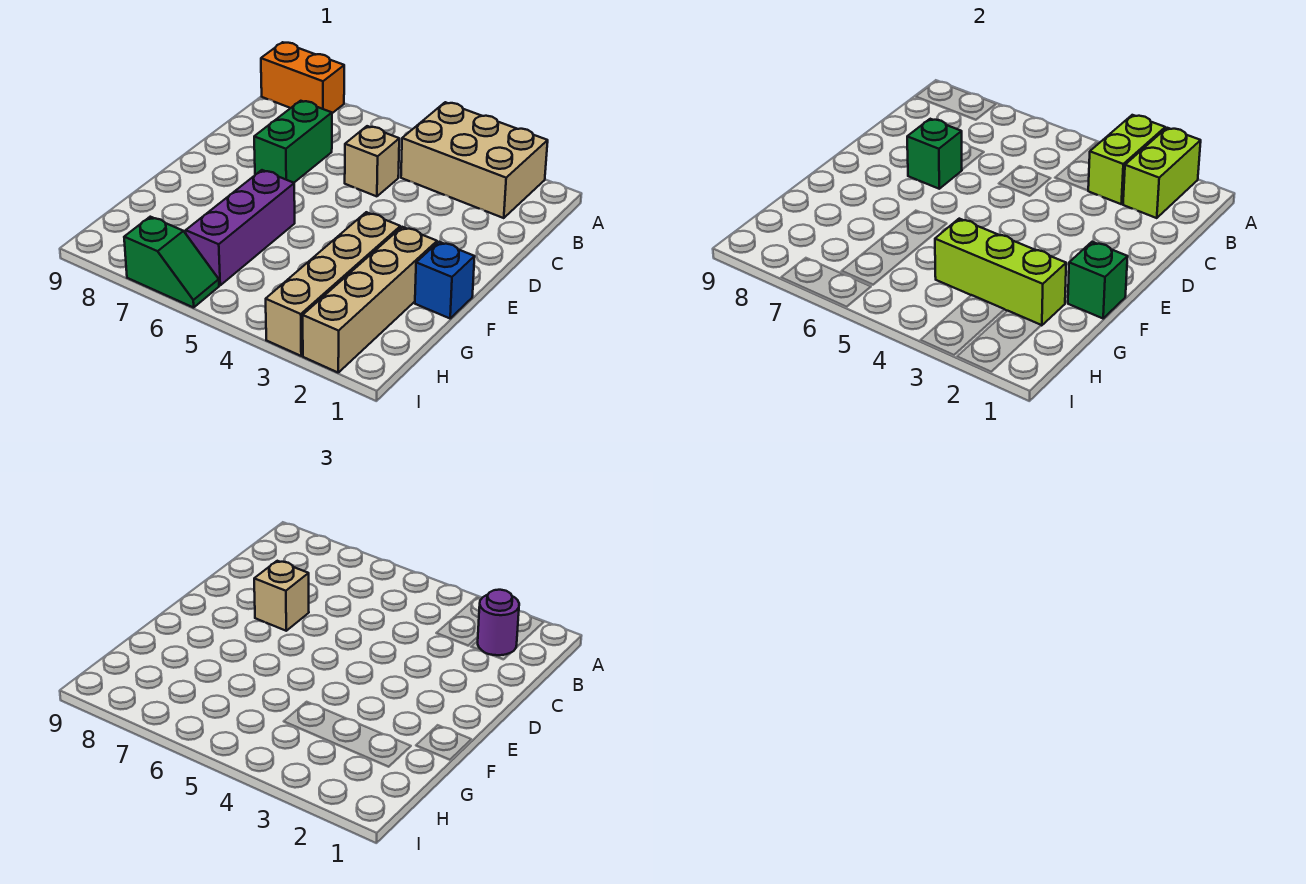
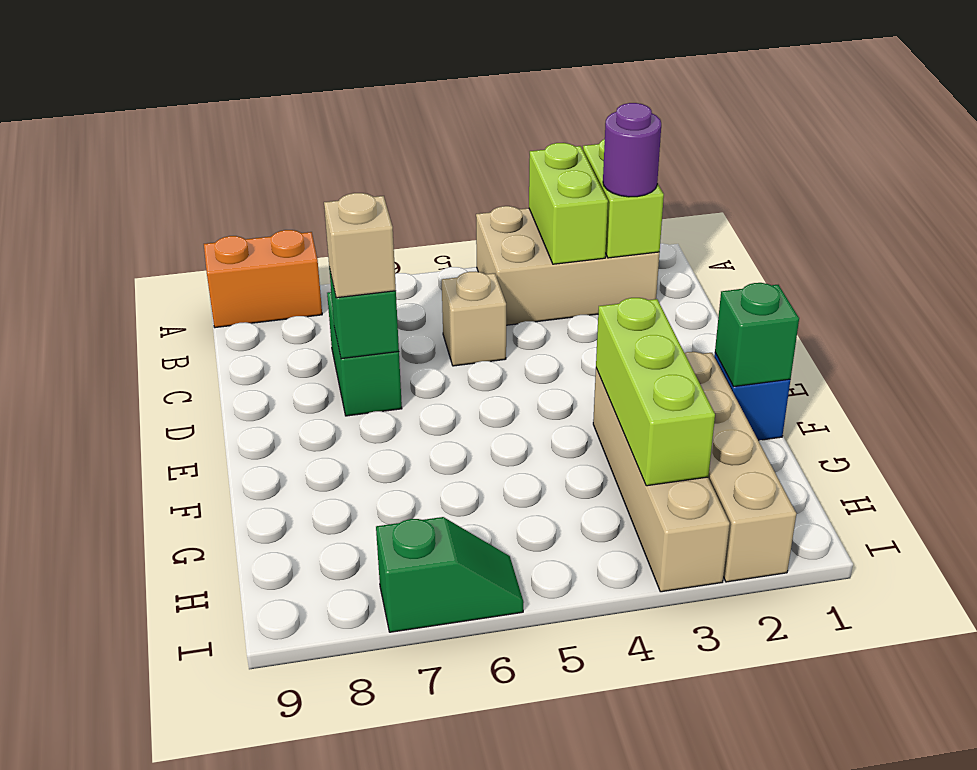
purple brick F6:H6 level 1 -> none
lime brick G2:G4 level 2 -> lime brick F3:H3 level 2

